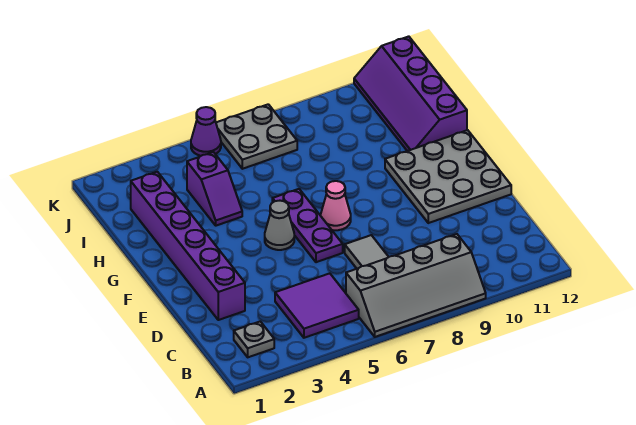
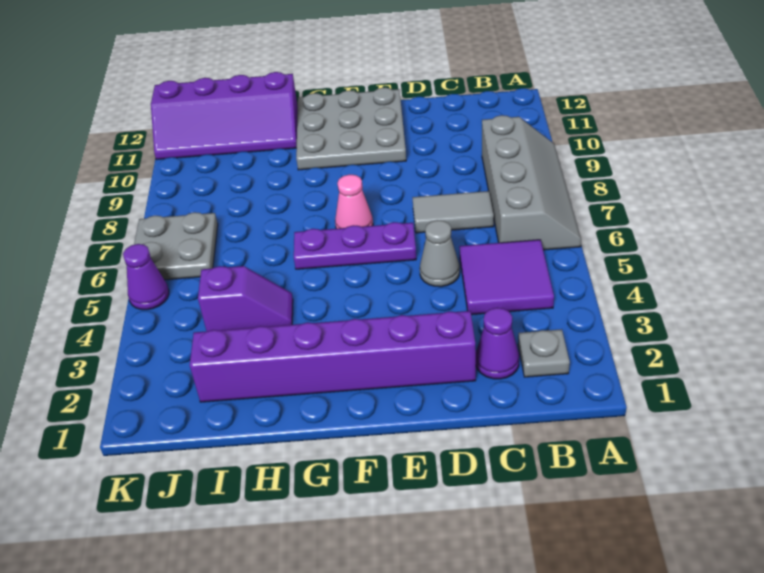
none -> purple cone C2 level 1
grey cone F5 level 1 -> grey cone D5 level 1

